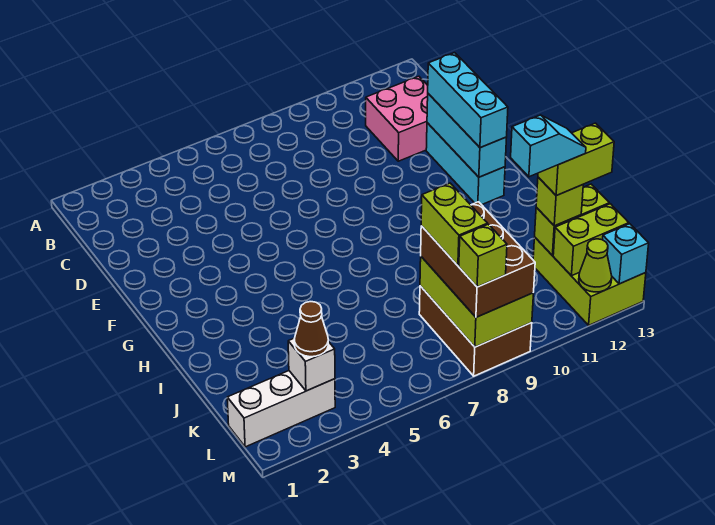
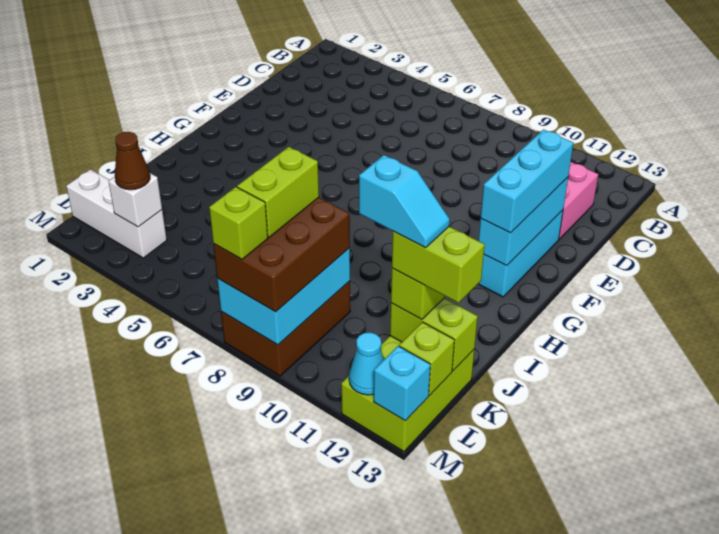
lime brick K8:M9 level 2 -> cyan brick K8:M9 level 2
lime brick L12:L13 level 2 -> lime brick L13 level 2
lime cone M12 level 2 -> cyan cone M12 level 2

